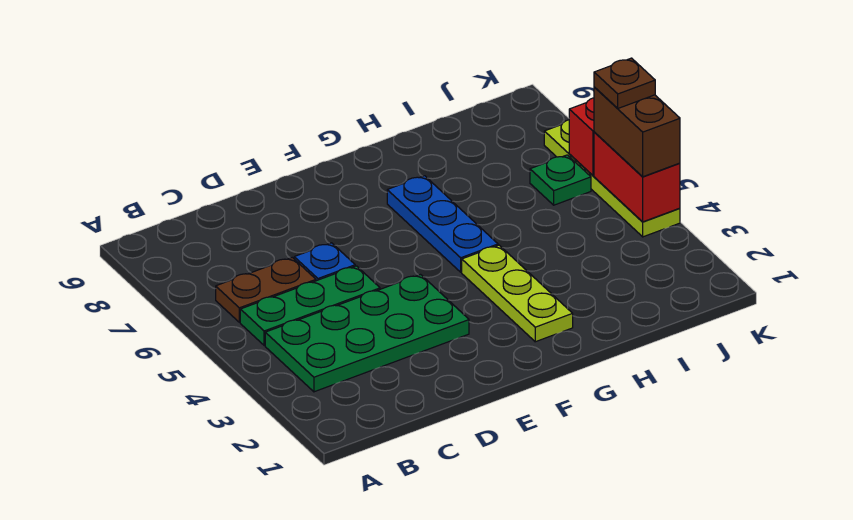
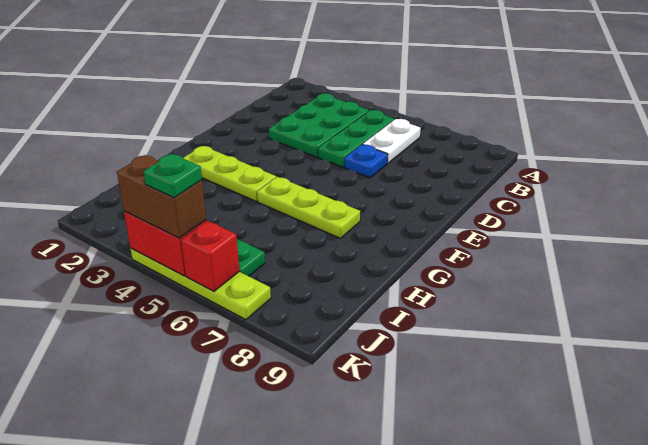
green plate B3:E4 level 1 -> green plate B3:D4 level 1
brown plate B6:C6 level 1 -> white plate B6:C6 level 1
blue plate G5:G7 level 1 -> lime plate G5:G7 level 1
brown plate K5 level 4 -> green plate K5 level 4

